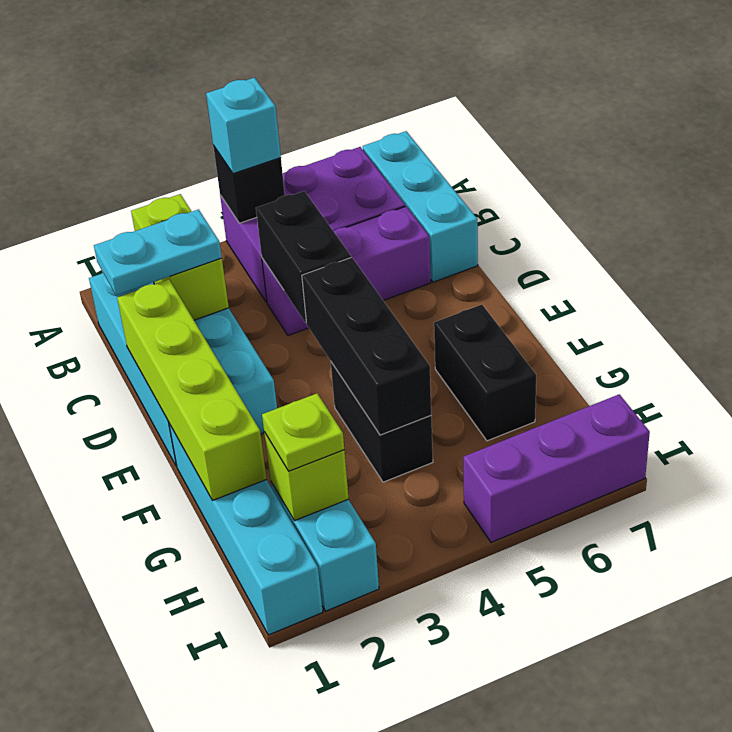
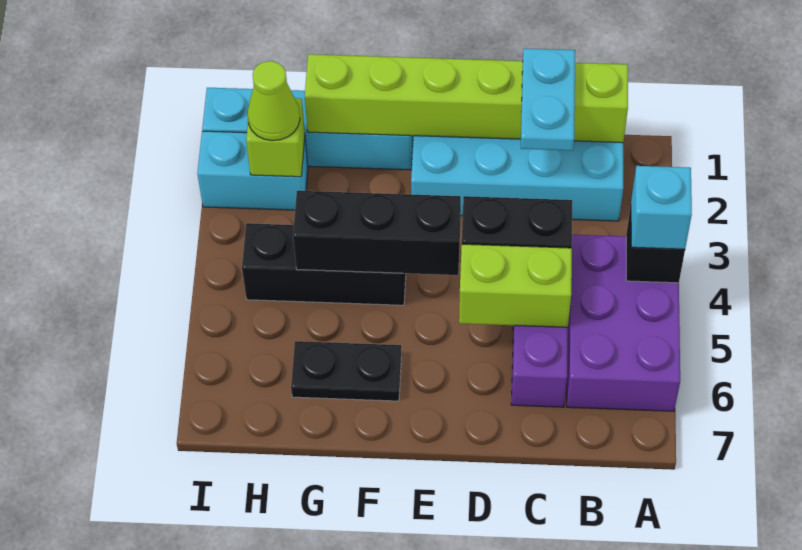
cyan brick A7:C7 level 1 -> none
lime brick B2:C2 level 2 -> lime brick C5:D5 level 2
lime brick D1:G1 level 2 -> lime brick B1:G1 level 2
black brick F4:G4 level 1 -> black brick F4:H4 level 1
black brick F6:G6 level 1 -> black plate F6:G6 level 1
lime plate H2 level 3 -> lime cone H2 level 3
purple brick I5:I7 level 1 -> none

